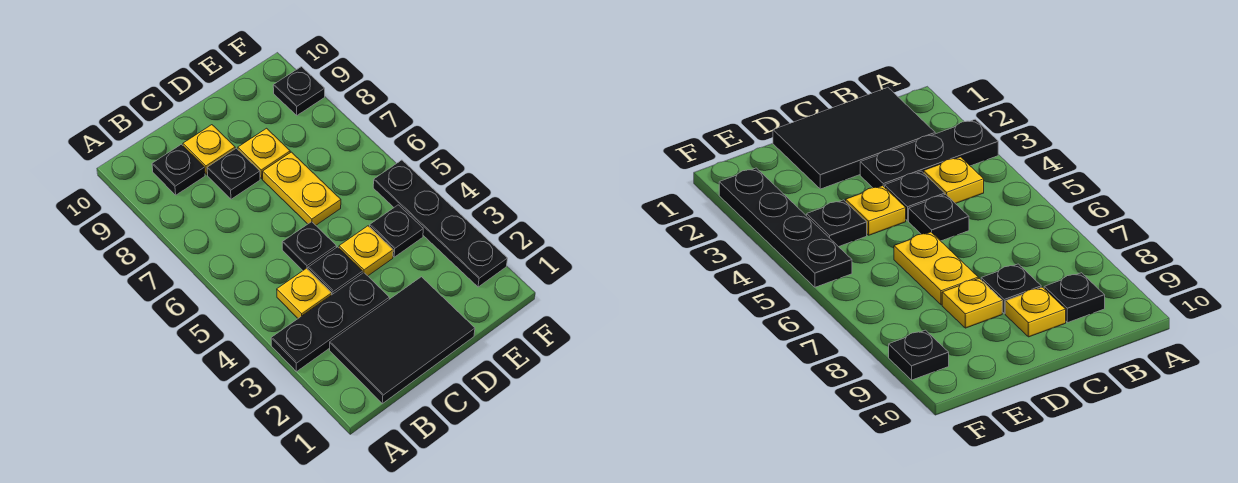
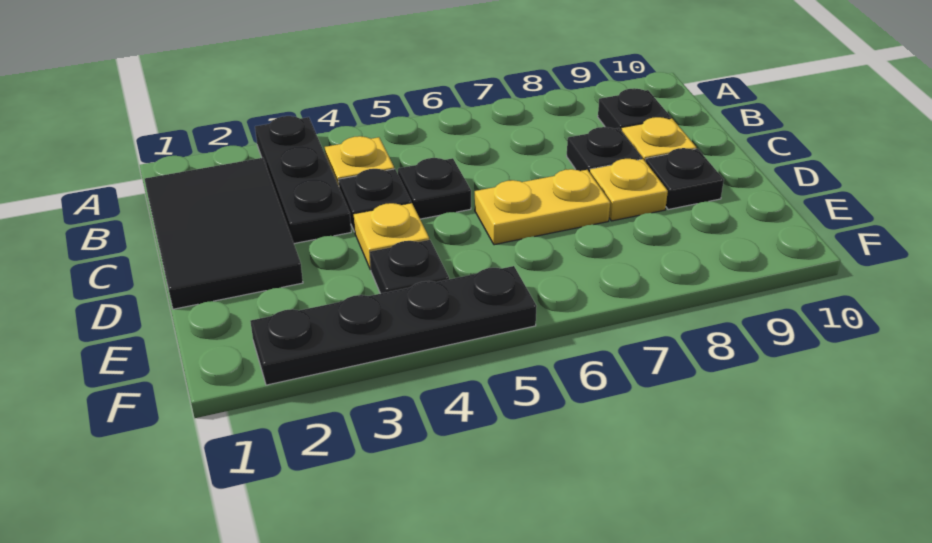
black plate F9 level 1 -> black plate D9 level 1

